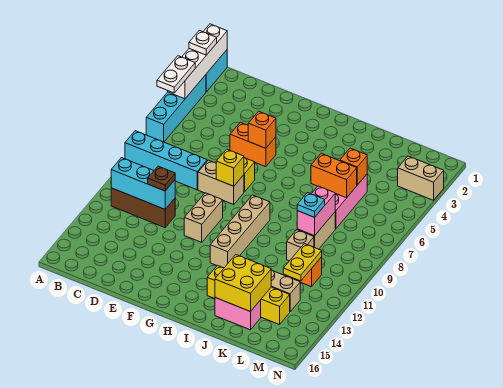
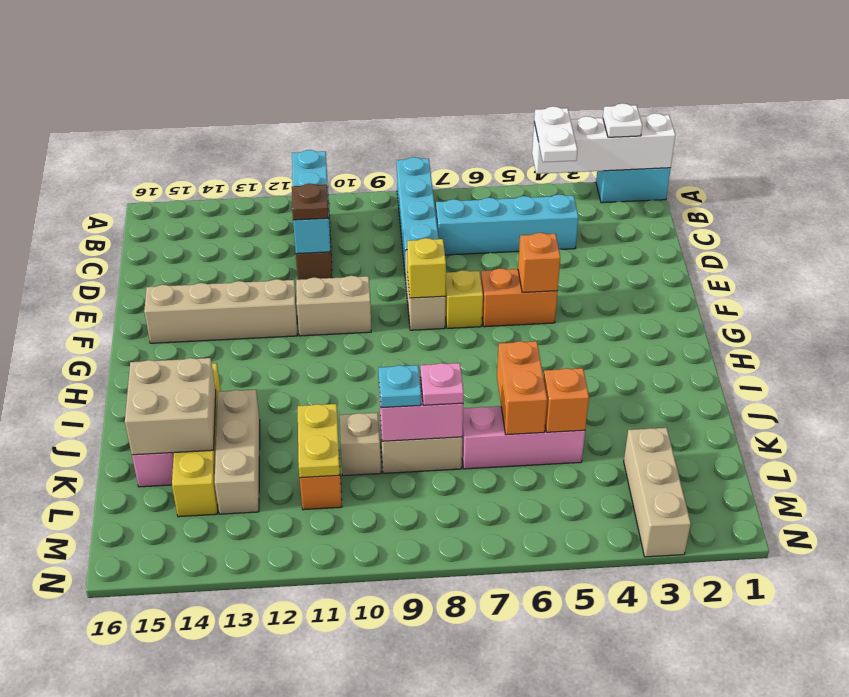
cyan brick A3:A6 level 1 -> cyan brick C4:C7 level 1
white plate A4:A5 level 3 -> white plate A4:B4 level 3
orange brick E5:F5 level 1 -> orange brick F5:F6 level 1
tan brick H9:H12 level 1 -> tan brick F12:F15 level 1
yellow brick J14:K15 level 2 -> tan brick J14:K15 level 2
none -> pink plate K8 level 3
yellow plate L11:L12 level 2 -> yellow plate K11:L11 level 2
tan brick M3:N3 level 1 -> tan brick L3:N3 level 1

